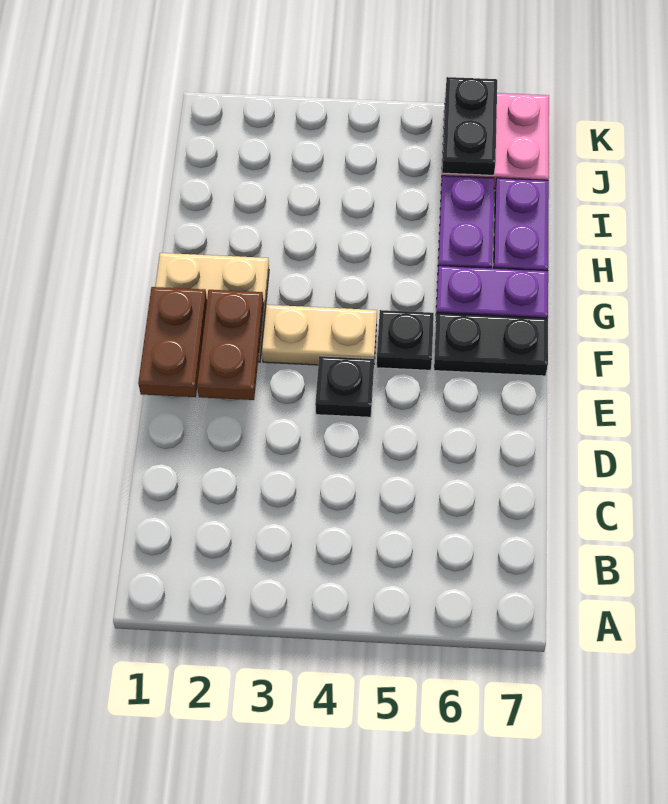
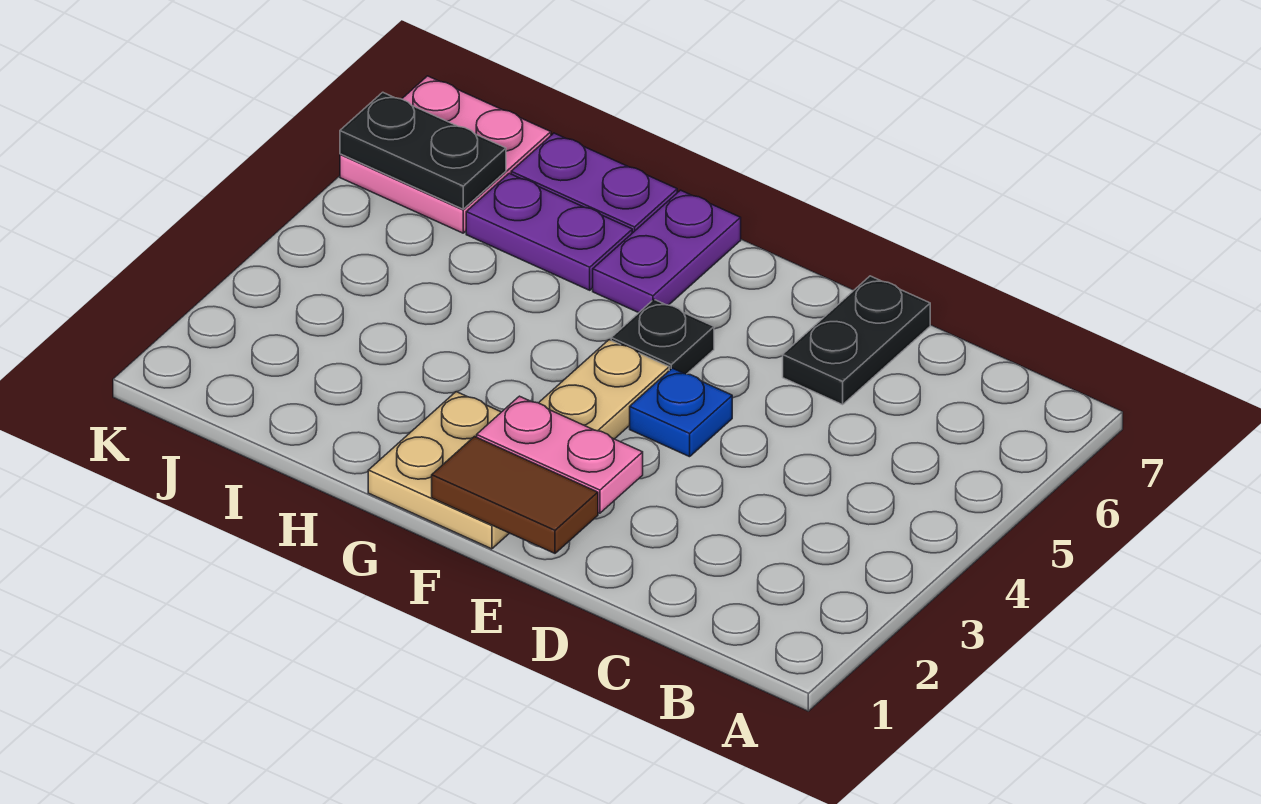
brown plate E1:F1 level 2 -> brown tile E1:F1 level 2
brown plate E2:F2 level 2 -> pink plate E2:F2 level 2
black plate E4 level 1 -> blue plate E4 level 1
black plate F6:F7 level 1 -> black plate D6:D7 level 1

